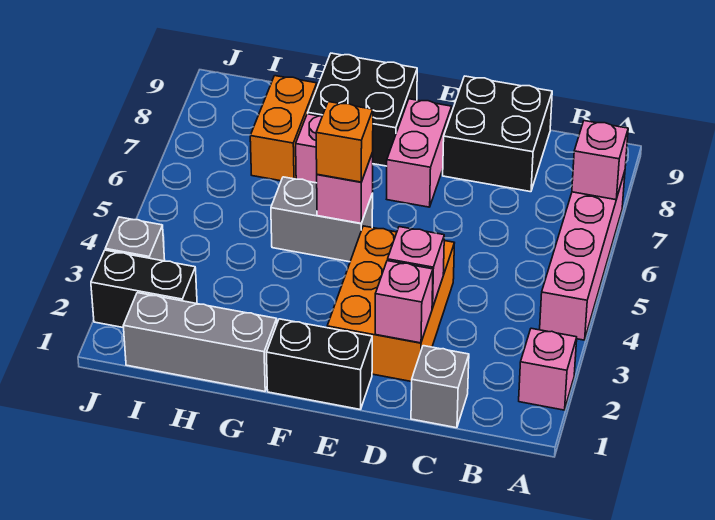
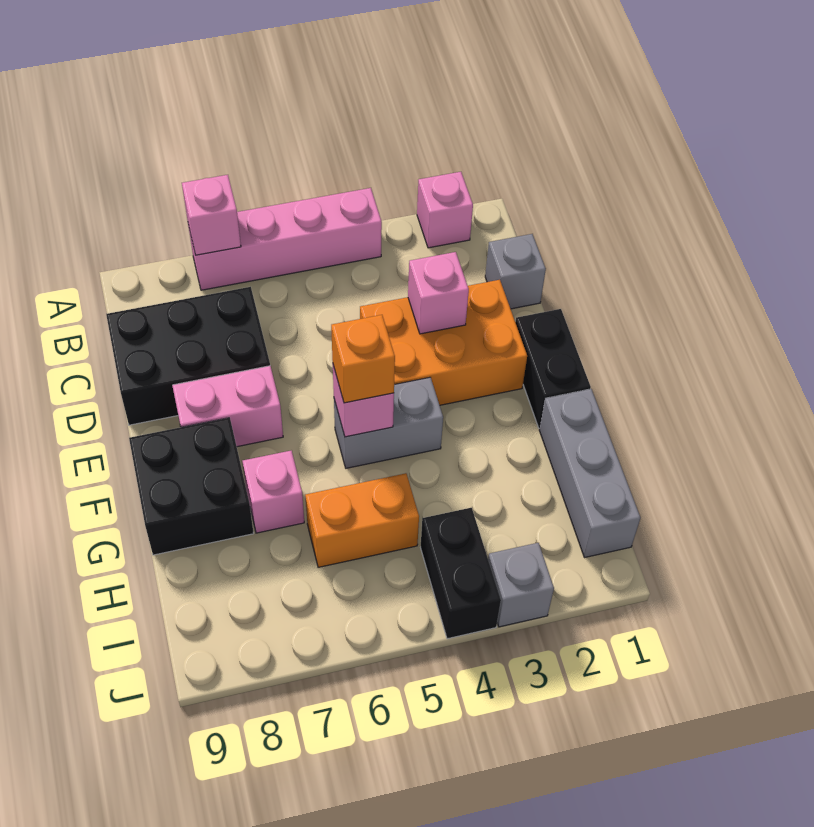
black brick C8:D9 level 1 -> black brick C7:D9 level 1
pink brick D2 level 2 -> none
grey brick F5:G5 level 1 -> grey brick F4:F5 level 1
orange brick H7:H8 level 1 -> orange brick H5:H6 level 1
black brick I2:J2 level 1 -> black brick I4:J4 level 1

